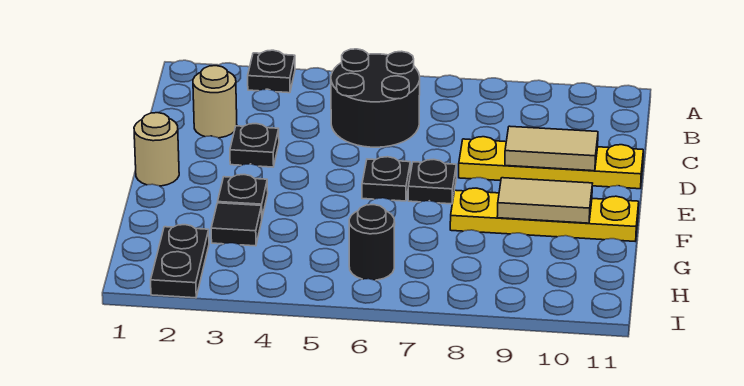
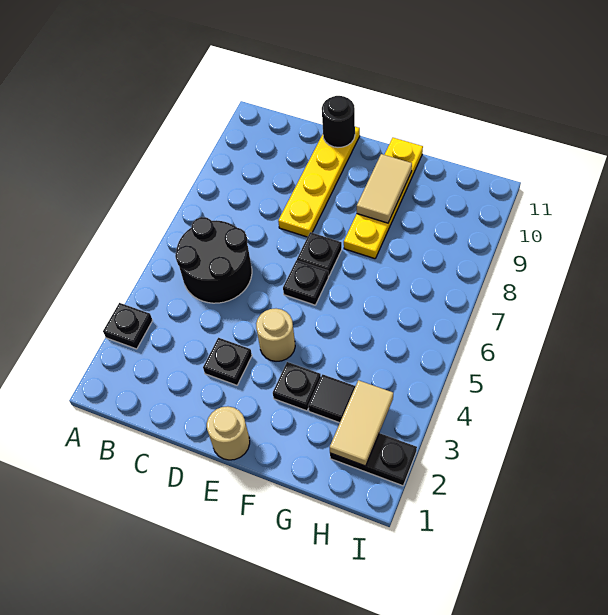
tan round brick C2 level 1 -> tan round brick E4 level 1
tan tile D9:D10 level 2 -> tan tile H2:H3 level 2
black round brick H6 level 1 -> black round brick D11 level 2

